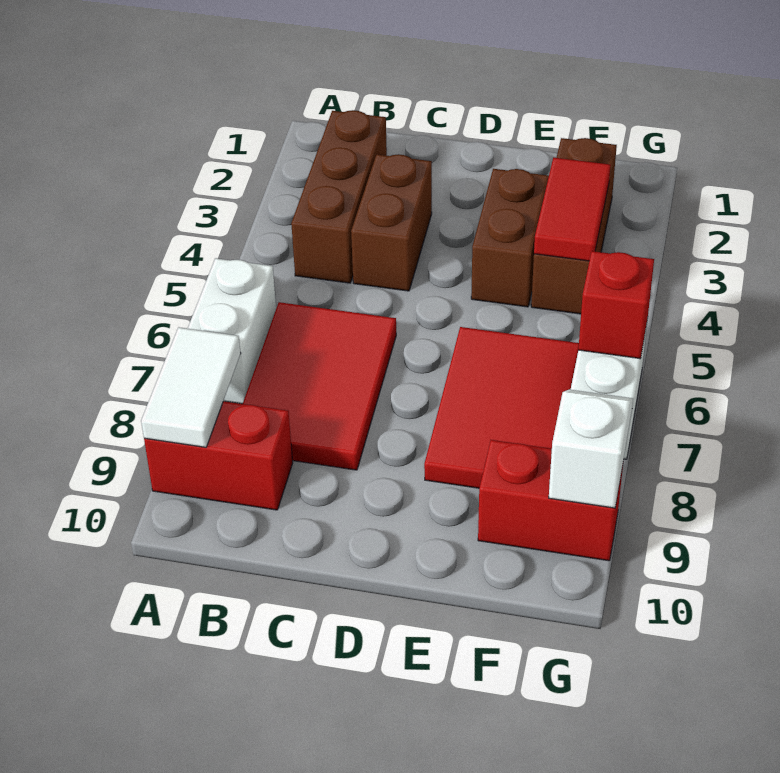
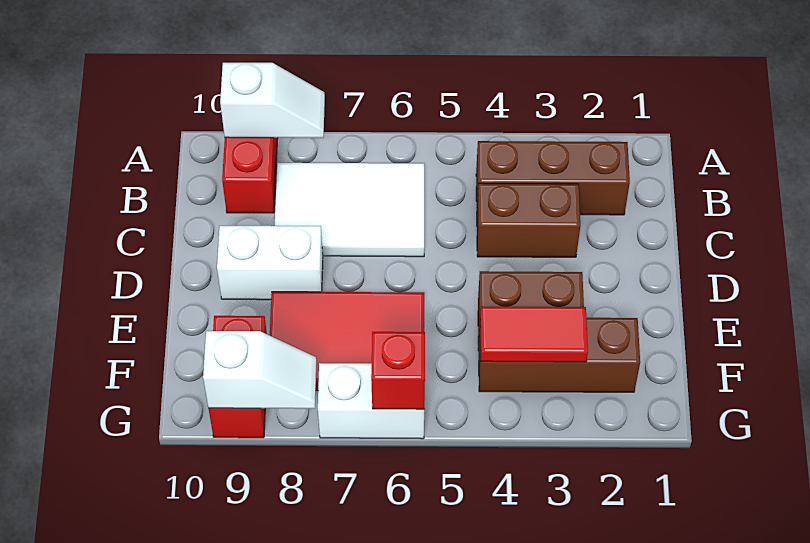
white brick A6:A7 level 1 -> white brick D8:D9 level 1
white tile A8:A9 level 2 -> white slope A8:A9 level 2 top 9
red tile B6:C8 level 1 -> white tile B6:C8 level 1

